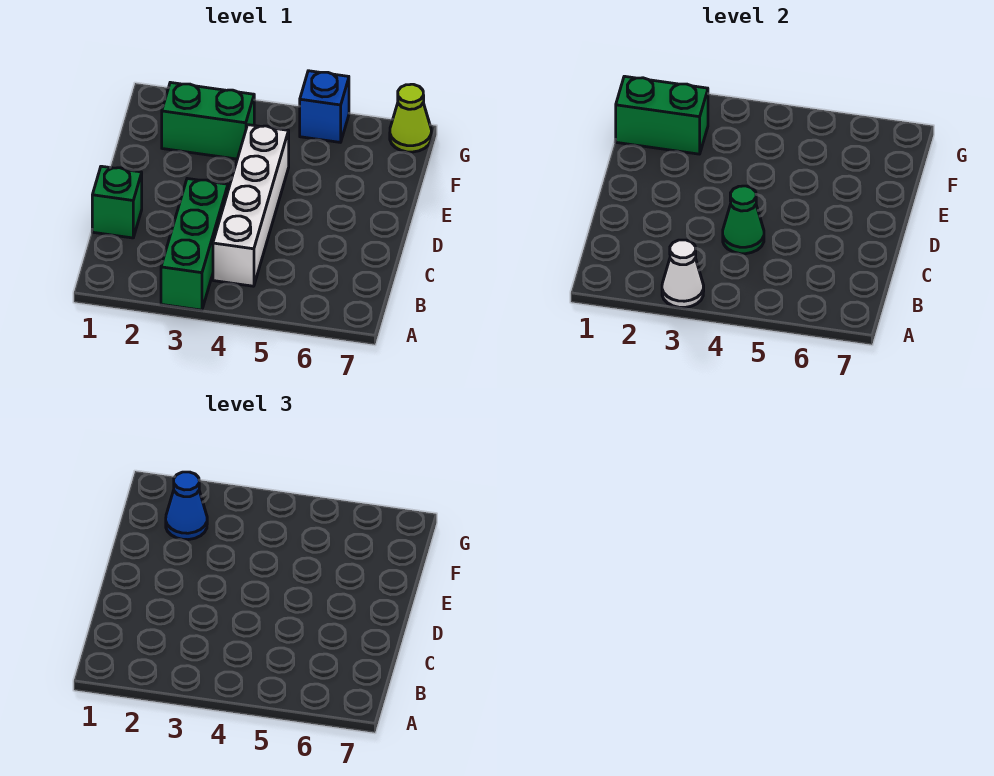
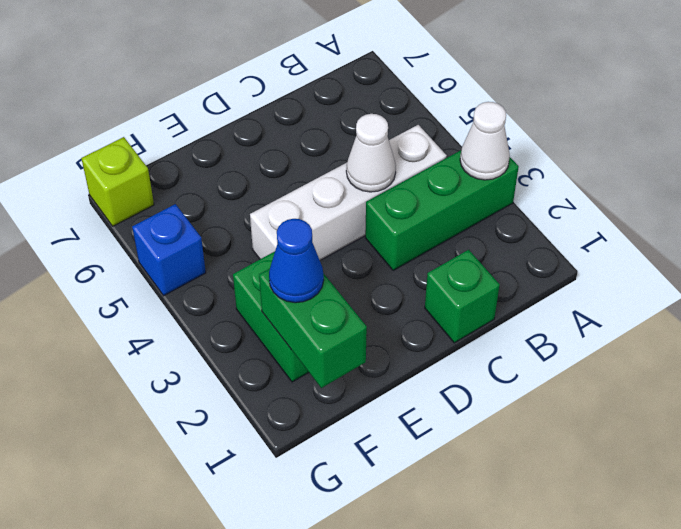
green cone C4 level 2 -> white cone C4 level 2
lime cone G7 level 1 -> lime brick G7 level 1

